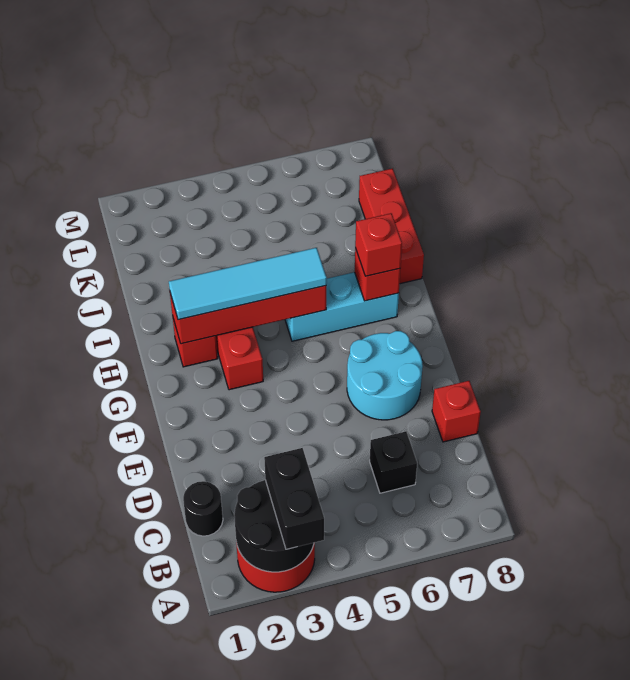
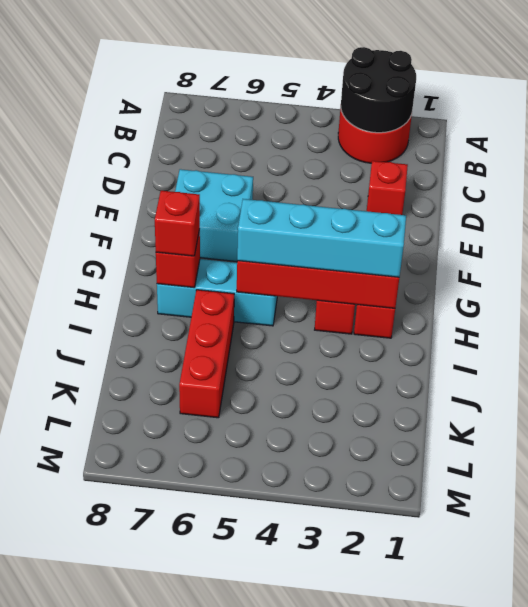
black brick A3:B3 level 3 -> none
black round brick C1 level 1 -> none
black brick C6 level 1 -> none
red brick D8 level 1 -> red brick D2 level 1
cyan round brick E6:F7 level 1 -> cyan brick E6:F7 level 1
cyan tile H2:H5 level 3 -> cyan brick H2:H5 level 3
red brick I8:K8 level 1 -> red brick I6:K6 level 1

